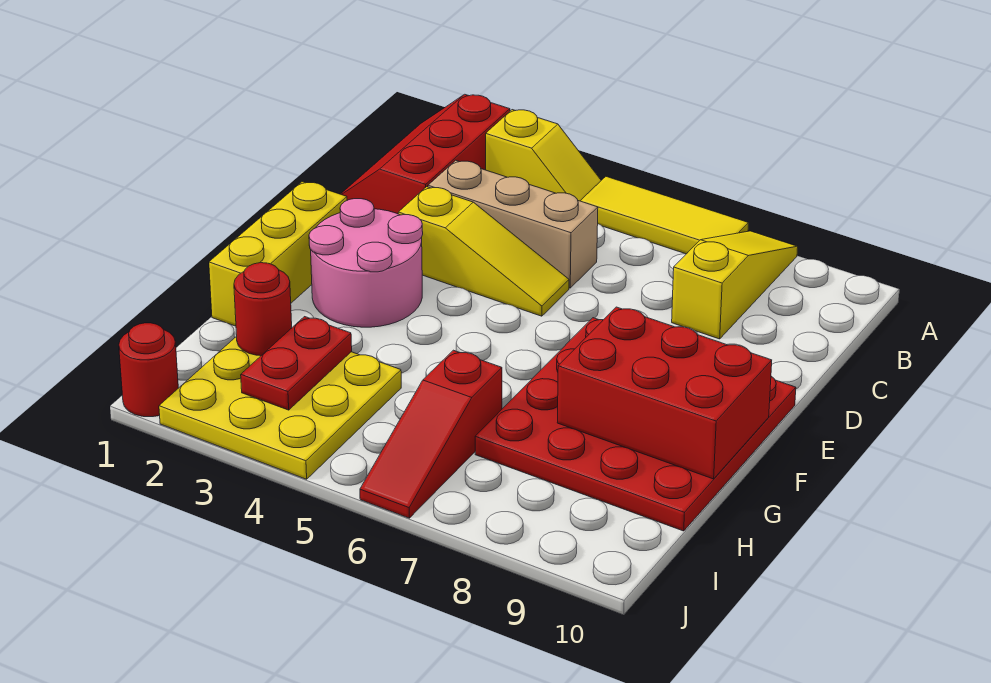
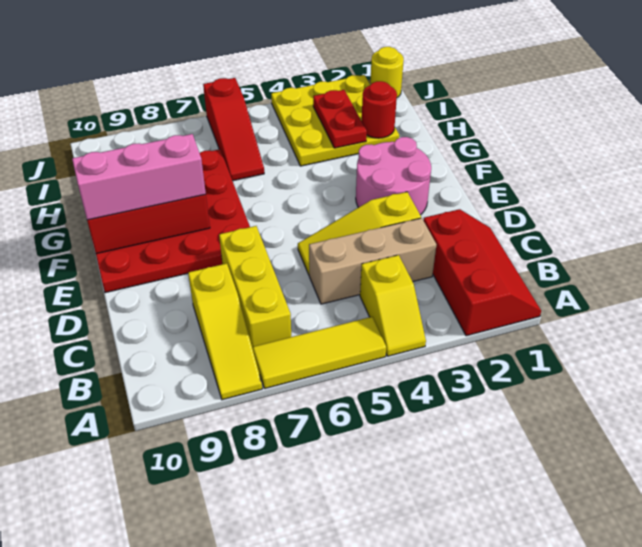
yellow slope A3:A4 level 1 top 3 -> yellow slope A4:B4 level 1 top B
yellow brick E1:G1 level 1 -> yellow brick B7:D7 level 1
none -> pink brick F8:F10 level 3
red slope H6:J6 level 1 top H -> red slope H6:J6 level 1 top J
red round brick J1 level 1 -> yellow round brick J1 level 1

